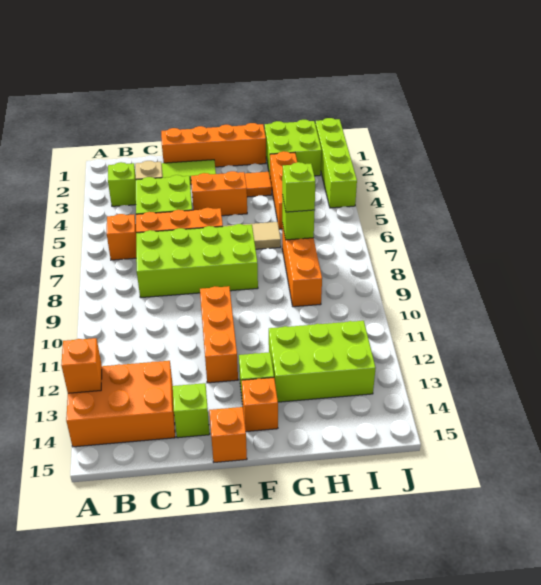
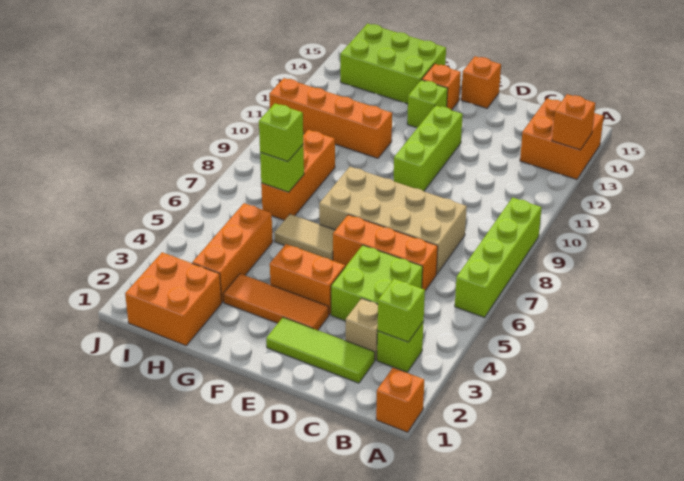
orange brick A13:C14 level 1 -> orange brick A13:B14 level 1
orange brick B6 level 1 -> orange brick A1 level 1
lime brick C7:F8 level 1 -> tan brick C7:F8 level 1
orange brick D1:G1 level 1 -> orange brick G11:J11 level 1
lime brick D14 level 1 -> lime brick B3 level 2
orange brick E10:E12 level 1 -> lime brick E10:E12 level 1
lime brick G12:I13 level 1 -> lime brick G14:I15 level 1
lime brick H1:I2 level 1 -> orange brick H1:I2 level 1
lime brick J1:J4 level 1 -> lime brick A6:A9 level 1

